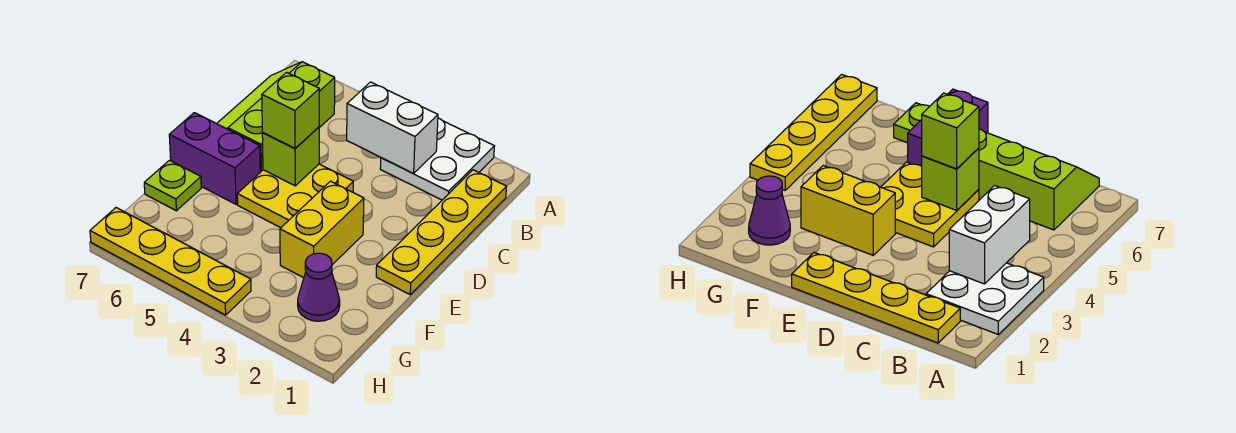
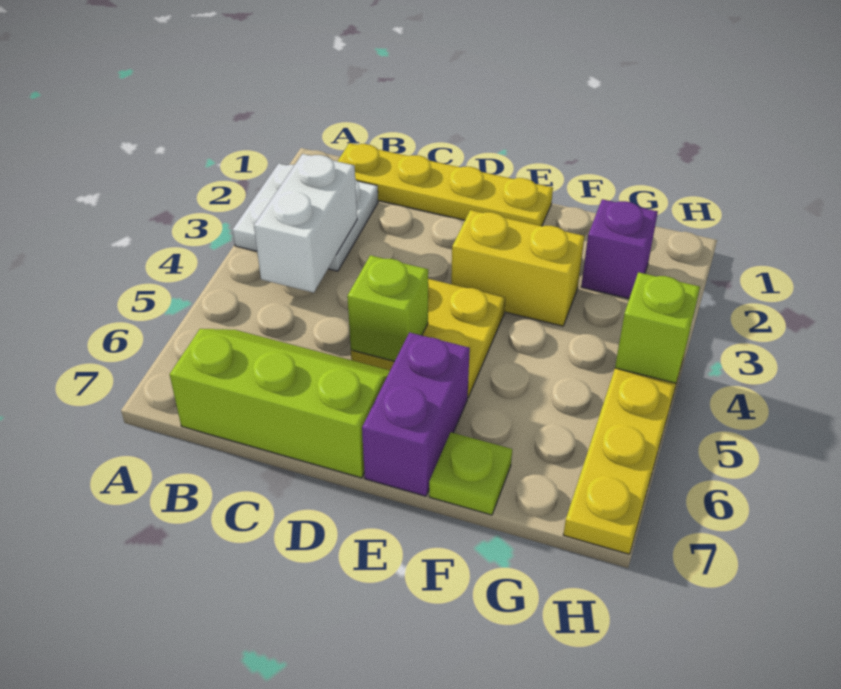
lime slope B6:D7 level 1 top 6 -> lime slope B6:D7 level 1 top 7
lime brick D5 level 3 -> lime brick H4 level 2
purple cone G2 level 1 -> purple brick G2 level 1

